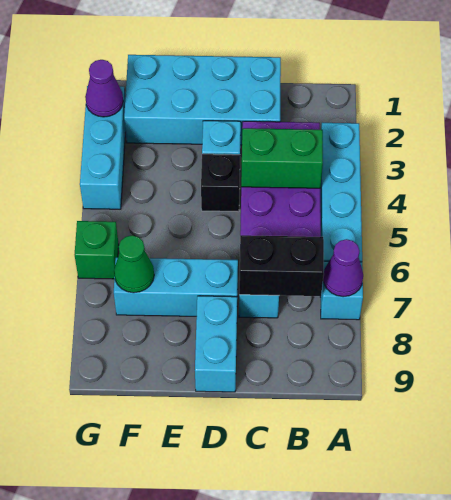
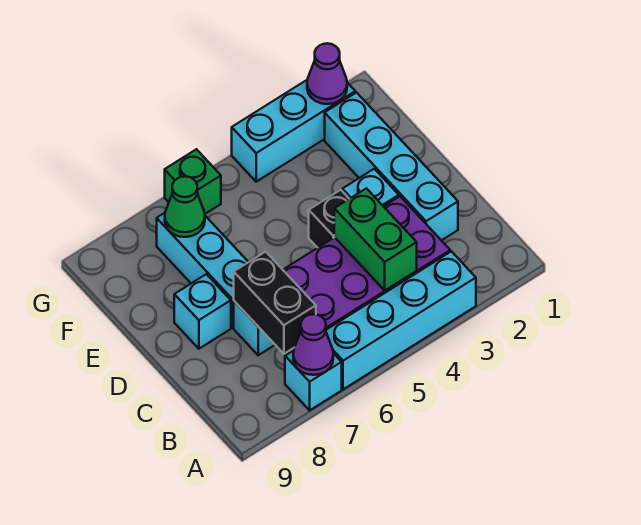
cyan brick C1:F2 level 1 -> cyan brick C2:F2 level 1
cyan brick D8:D9 level 1 -> cyan brick D8 level 1

